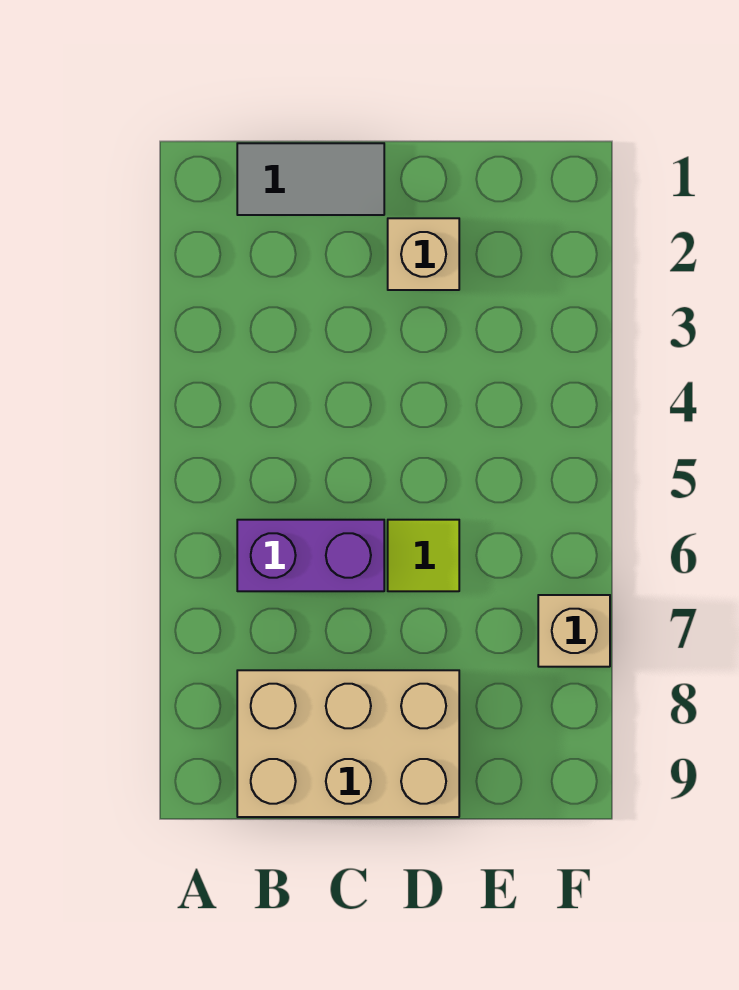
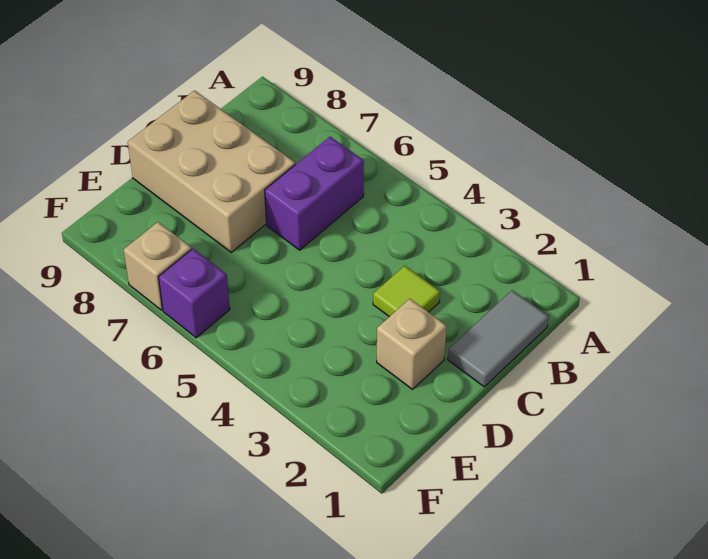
tan brick B8:D9 level 1 -> tan brick C7:D9 level 1
lime tile D6 level 1 -> lime tile C3 level 1
none -> purple brick F6 level 1

